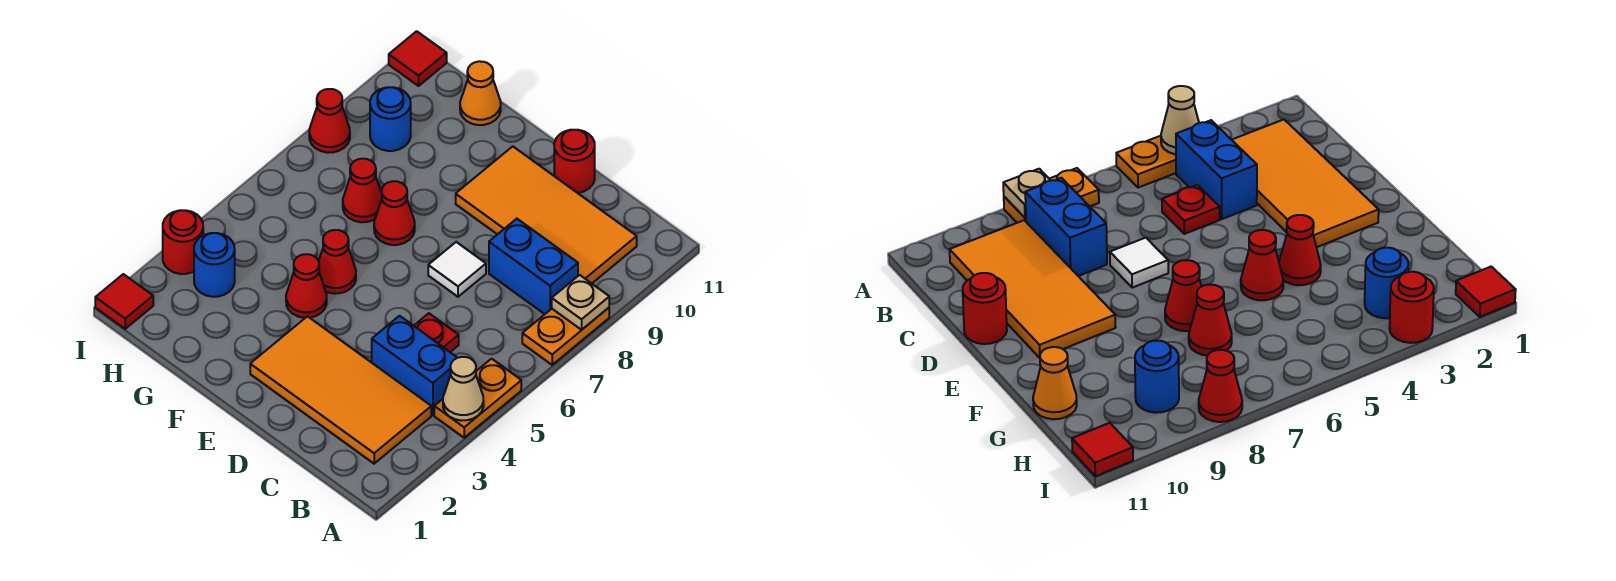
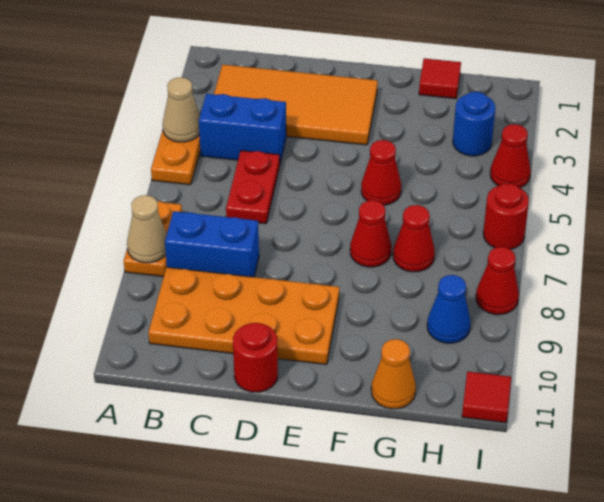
tan plate A8 level 2 -> tan cone A8 level 2
orange tile B9:E10 level 1 -> orange plate B9:E10 level 1
red plate C5 level 1 -> red plate C5:C6 level 1
white tile D7 level 1 -> none
red cone F4 level 1 -> red cone I4 level 1
blue round brick H9 level 1 -> blue cone H9 level 1
red tile I1 level 1 -> red tile G1 level 1
red round brick I3 level 1 -> red round brick I6 level 1

